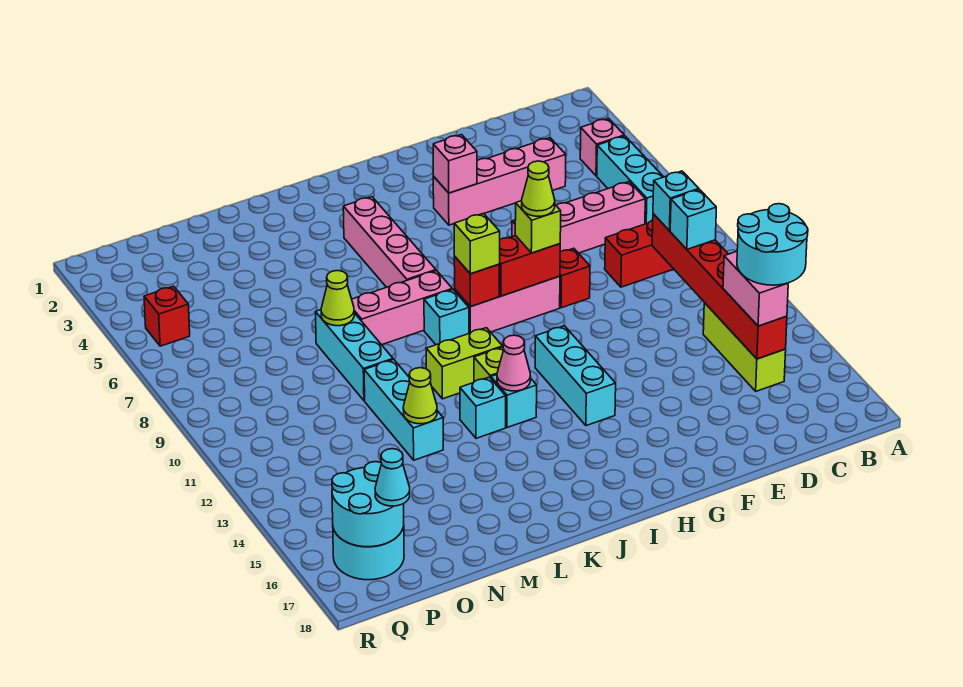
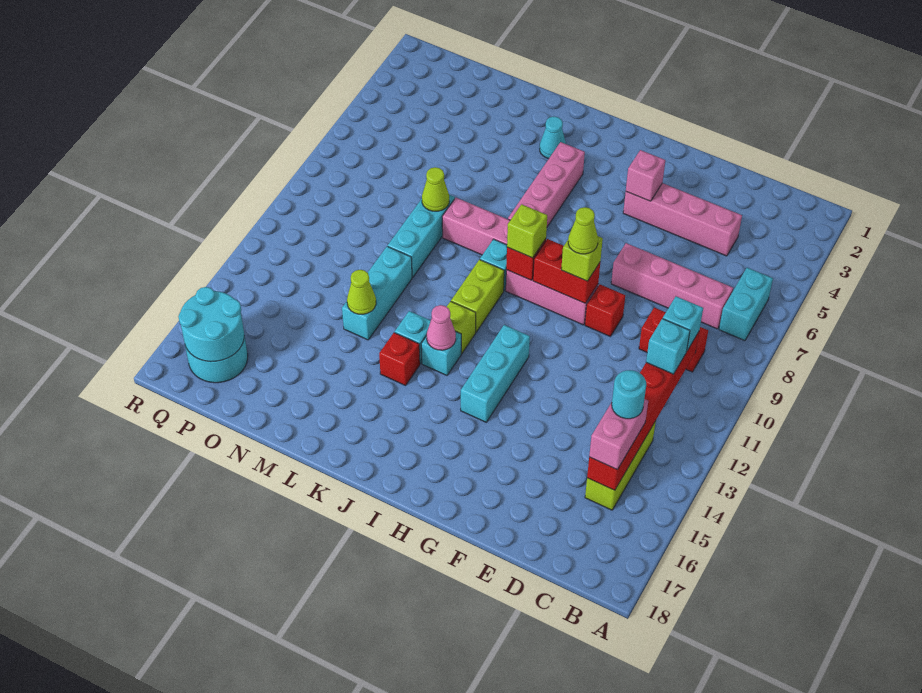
pink brick B4 level 1 -> none
cyan brick B5:B7 level 1 -> cyan brick B6:B7 level 1
cyan round brick B14:C15 level 4 -> cyan round brick C14 level 4
lime brick J11:K11 level 1 -> lime brick J10:J11 level 1
cyan cone P17 level 3 -> cyan cone K3 level 1
red brick Q5 level 1 -> red brick K14 level 1

